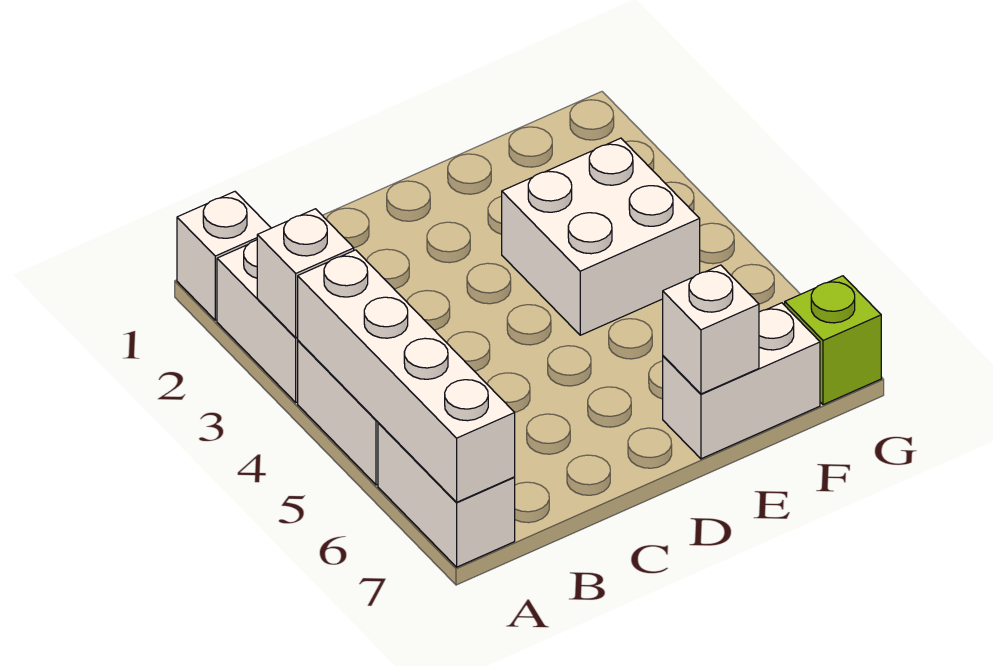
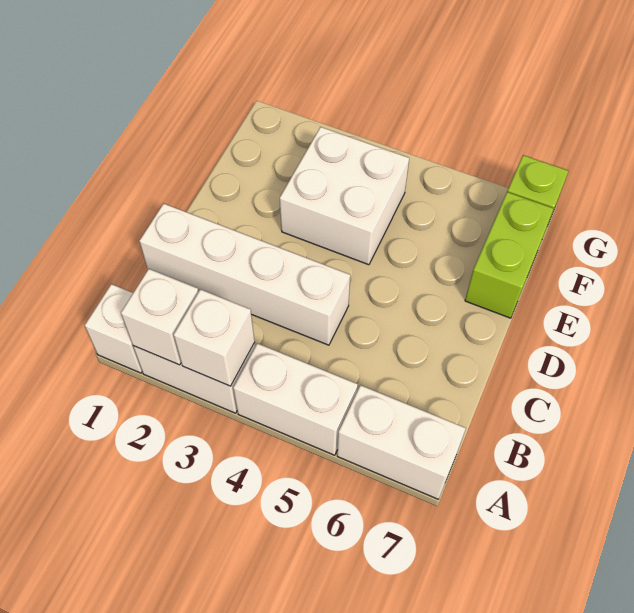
white brick A4:A7 level 2 -> white brick C1:C4 level 1
white brick E7:F7 level 1 -> lime brick E7:F7 level 1
white brick E7 level 2 -> white brick A2 level 2

